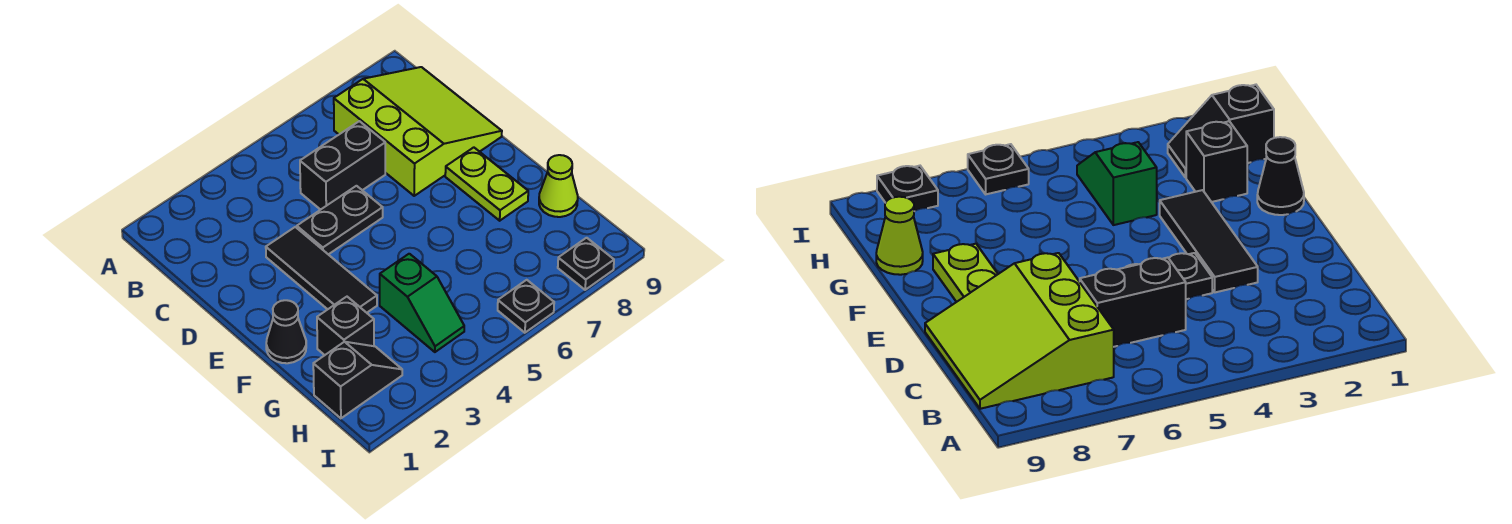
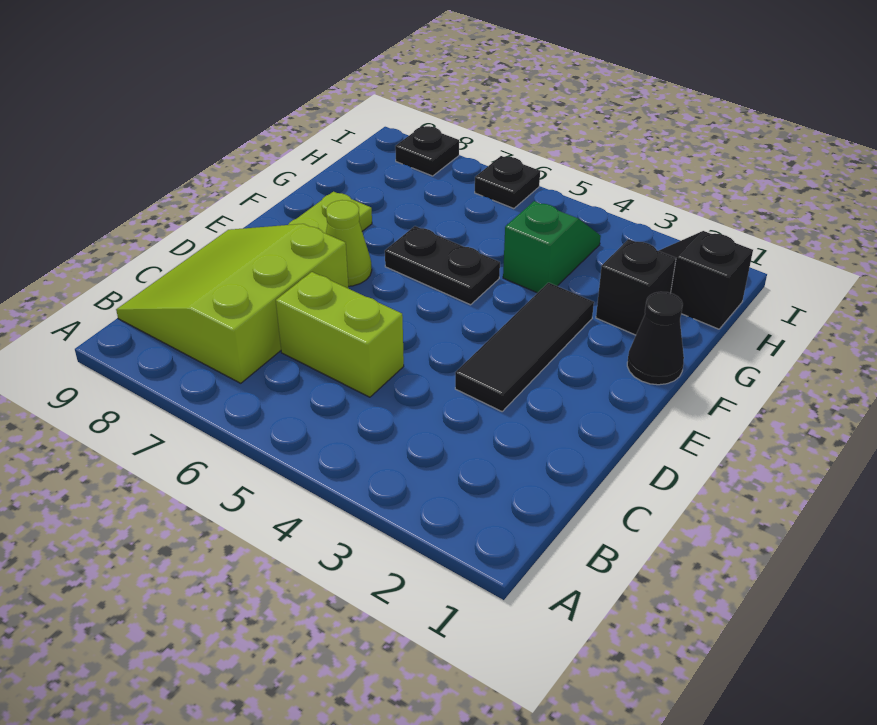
black brick C5:C6 level 1 -> lime brick C5:C6 level 1
black plate D4:D5 level 1 -> black plate F5:F6 level 1
lime cone G9 level 1 -> lime cone E7 level 1

